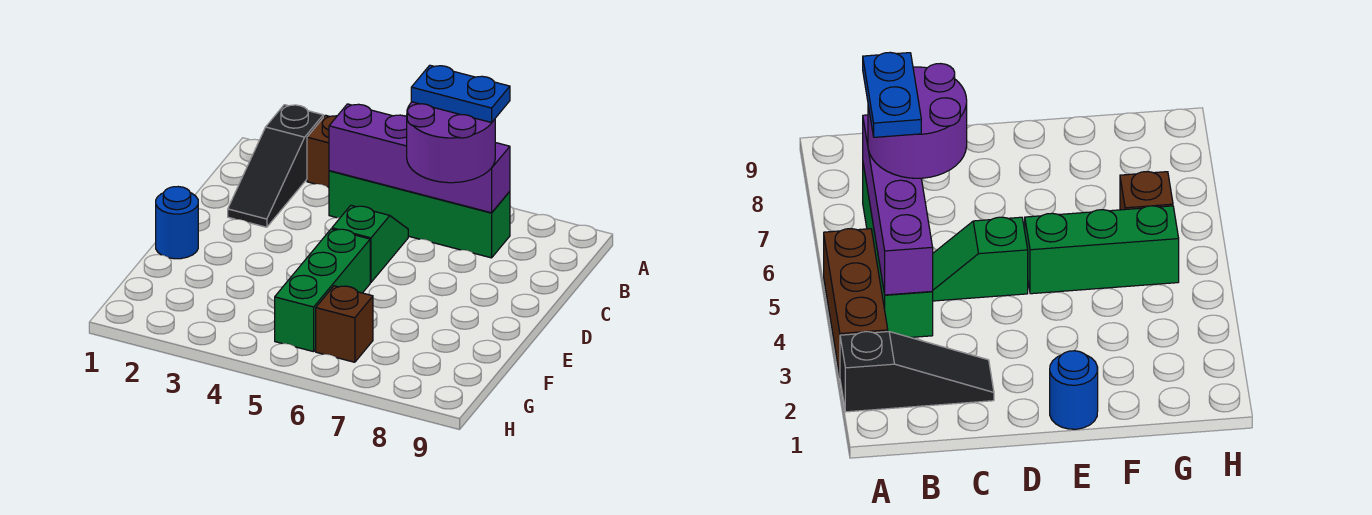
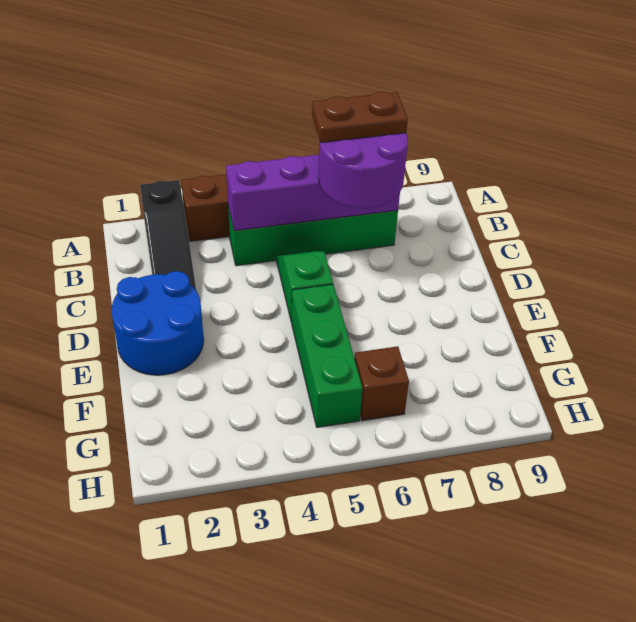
blue plate B6:B7 level 4 -> brown plate B6:B7 level 4
blue round brick E1 level 1 -> blue round brick D1:E2 level 1

